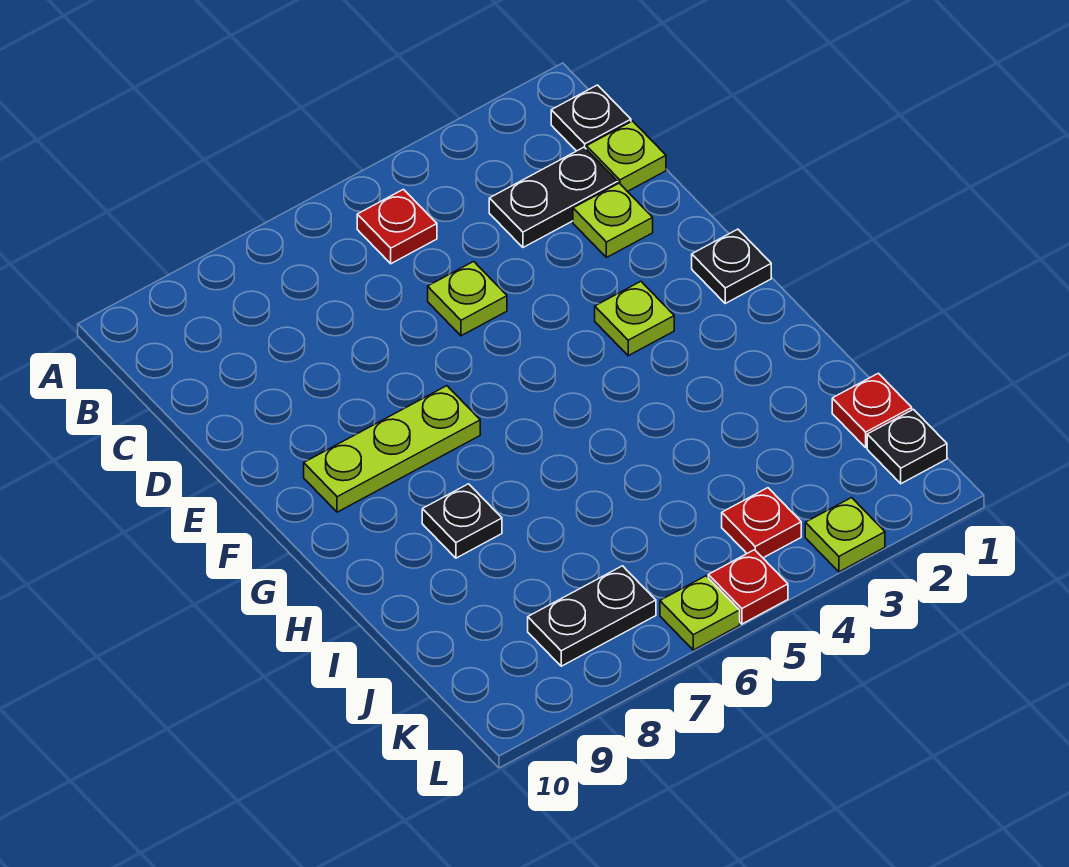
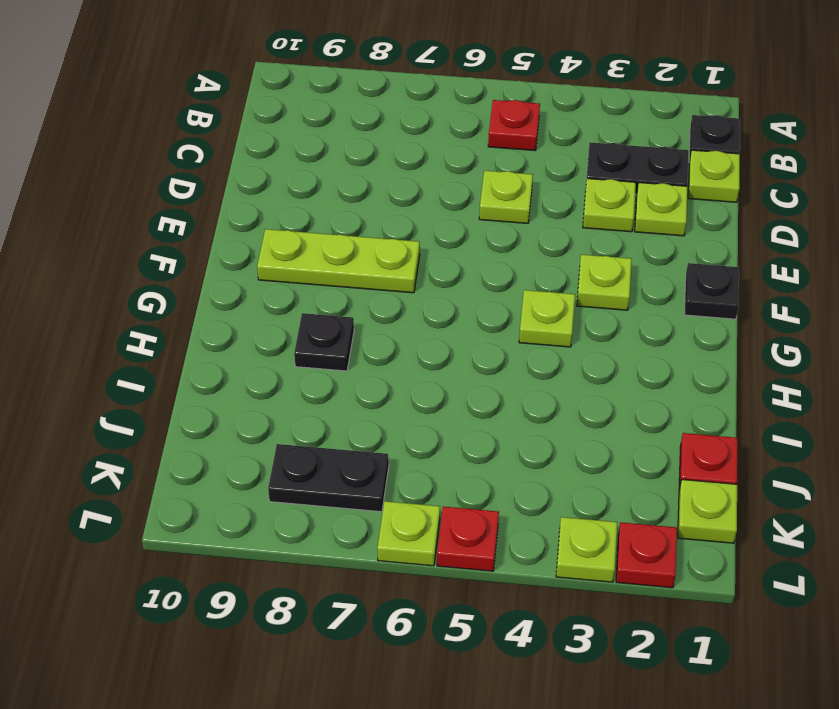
none -> lime plate D3 level 1
none -> lime plate G4 level 1
black plate K1 level 1 -> lime plate K1 level 1
red plate K4 level 1 -> red plate L2 level 1

